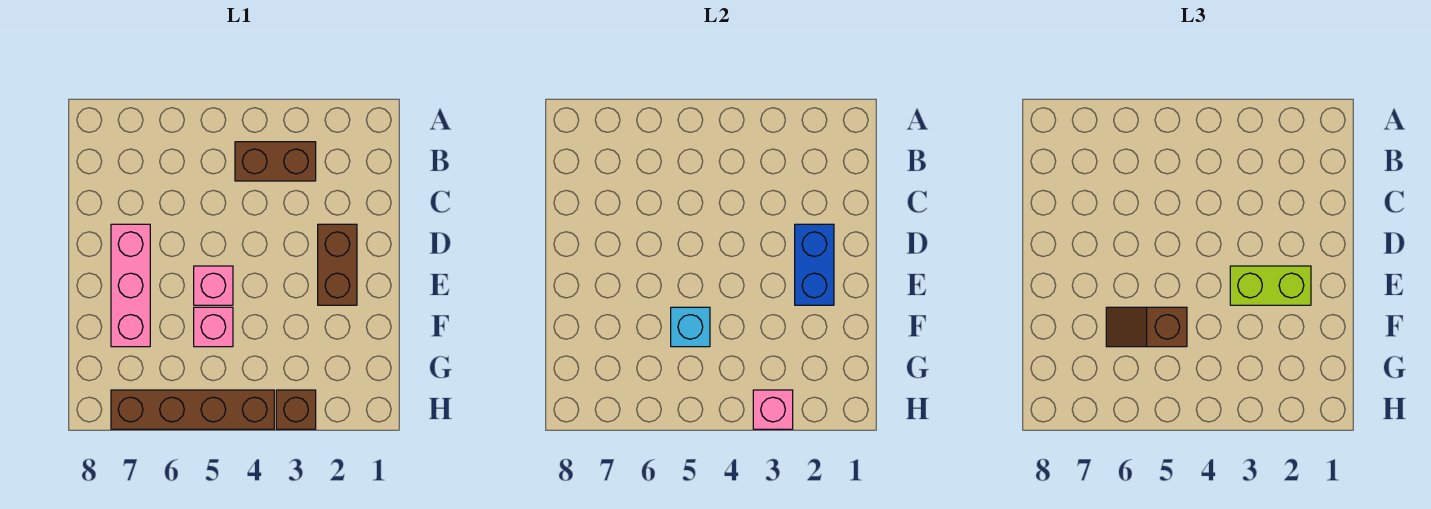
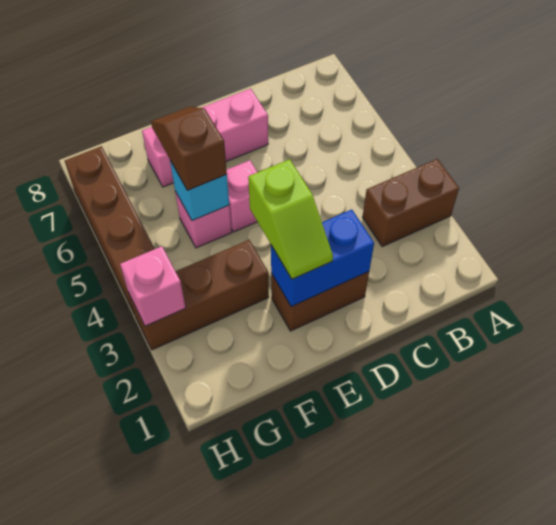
brown brick B3:B4 level 1 -> brown brick A3:B3 level 1
lime brick E2:E3 level 3 -> lime slope E2:E3 level 3 top 3
brown brick H3 level 1 -> brown brick F3:H3 level 1

